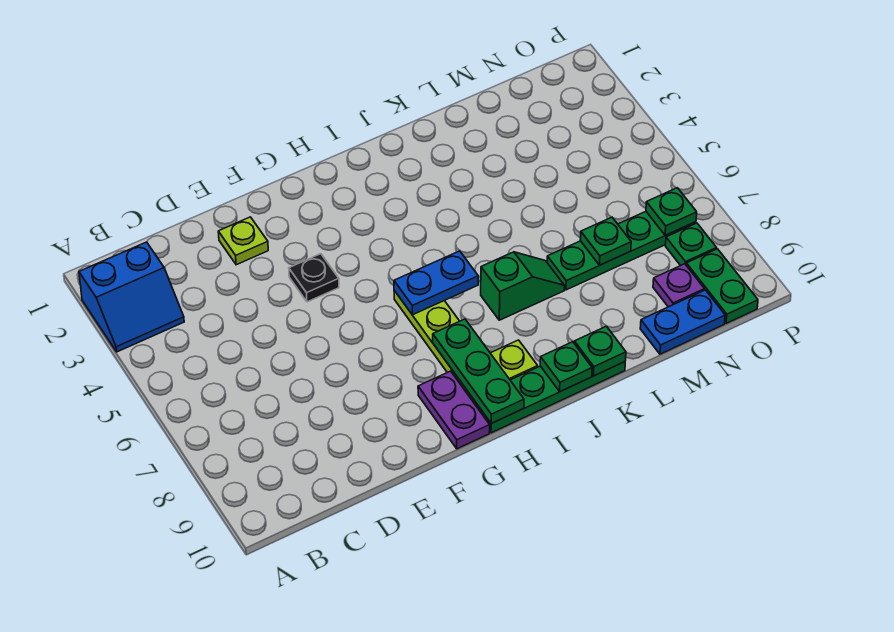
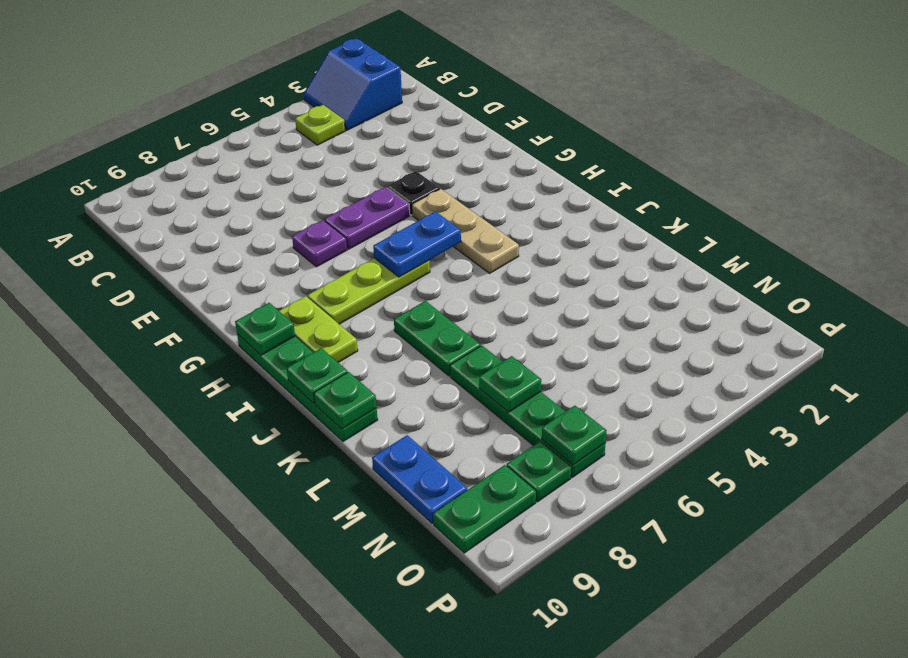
lime plate E2 level 1 -> lime plate B4 level 1
none -> tan plate G4:I4 level 1
purple plate G9:G10 level 1 -> purple plate F5:F6 level 1
blue plate H6:I6 level 2 -> blue plate H5:H6 level 2
green plate H8:H10 level 2 -> green plate H10 level 2
green slope J7:K7 level 1 top J -> green plate J7:K7 level 1
purple plate N9 level 1 -> purple plate F7 level 1

